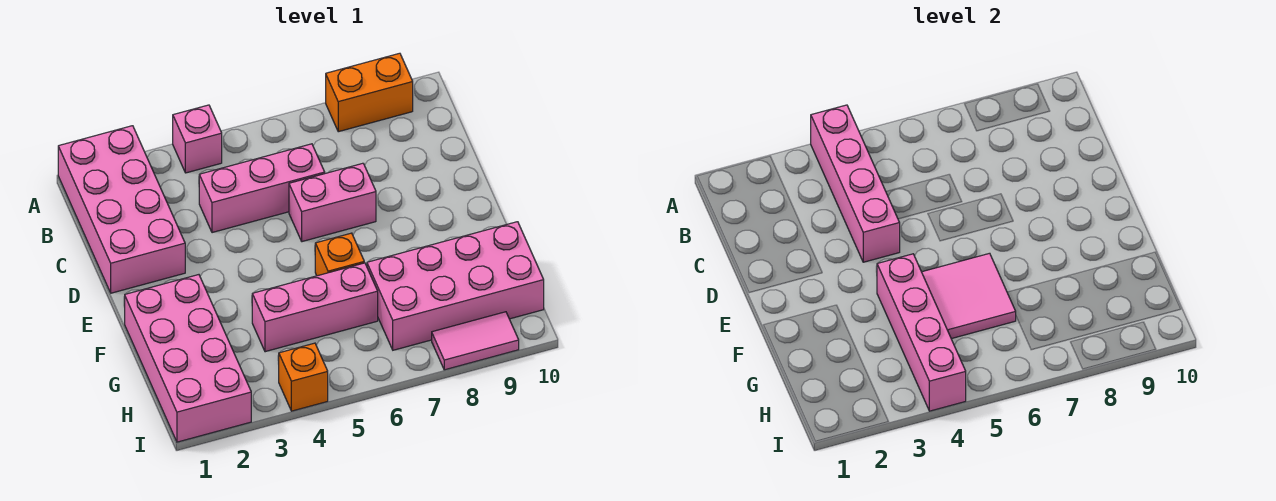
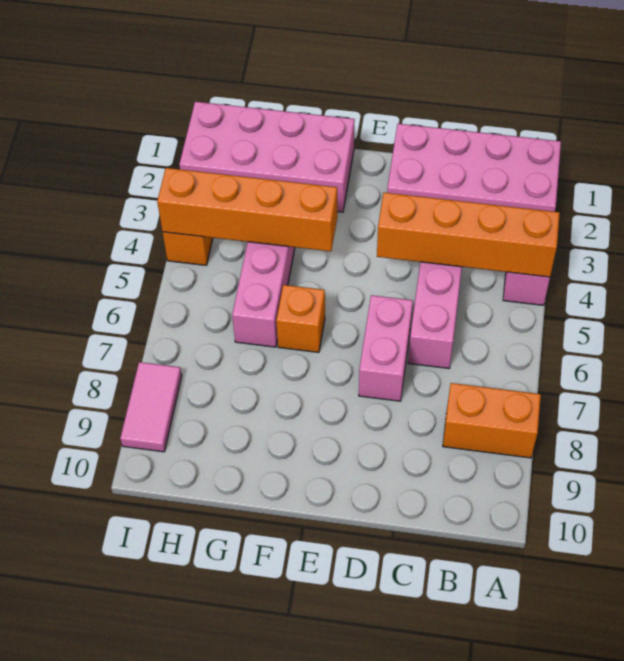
pink brick A4:D4 level 2 -> orange brick A4:D4 level 2
orange brick A8:A9 level 1 -> orange brick A8:B8 level 1
pink brick F4:I4 level 2 -> orange brick F4:I4 level 2
pink tile F5:G6 level 2 -> none
pink brick G7:H10 level 1 -> none

